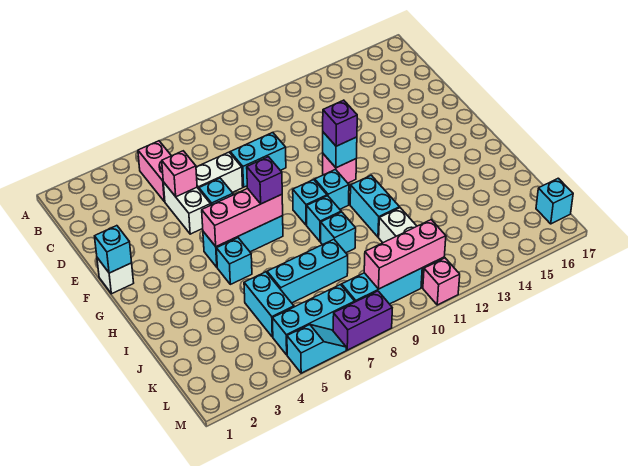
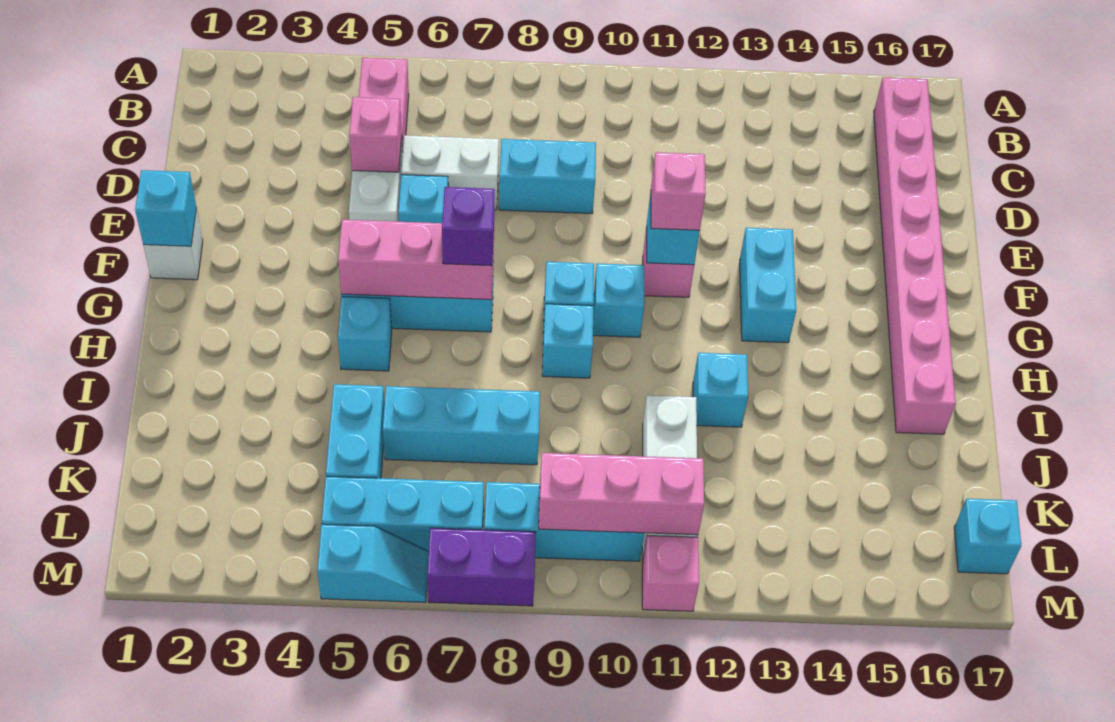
none -> pink brick B16:I16 level 1
purple brick F11 level 3 -> pink brick F11 level 3
cyan brick H11:I11 level 1 -> cyan brick F13:G13 level 1
cyan brick I9 level 1 -> cyan brick I12 level 1

